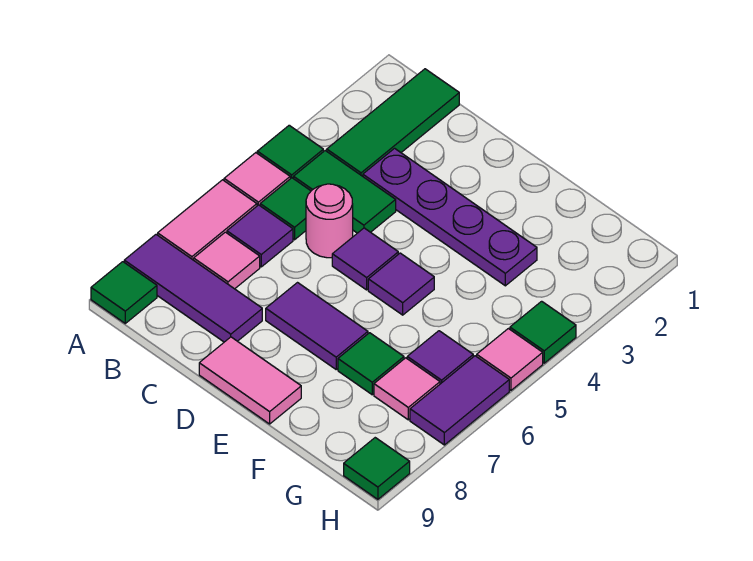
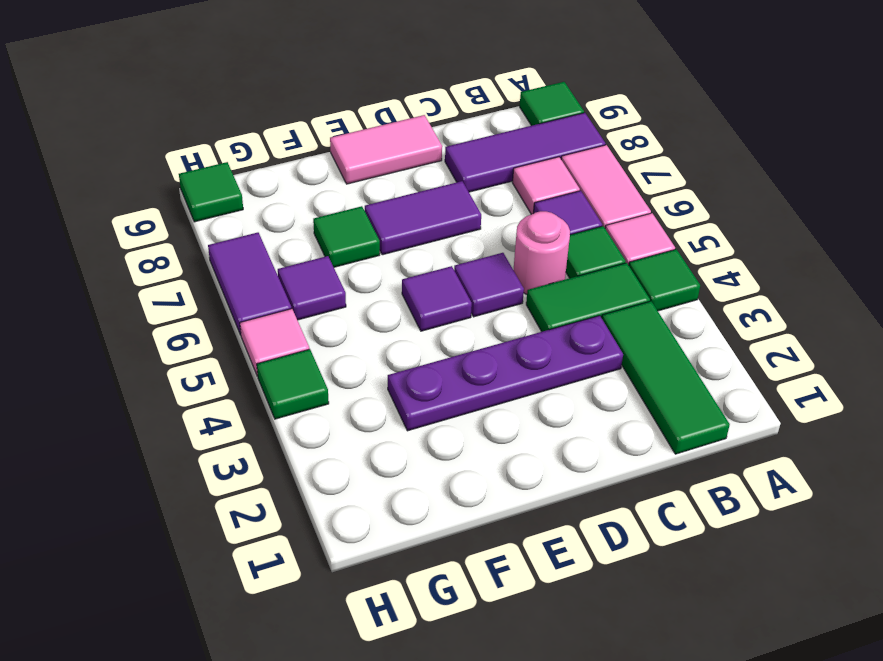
pink tile G7 level 1 -> none

